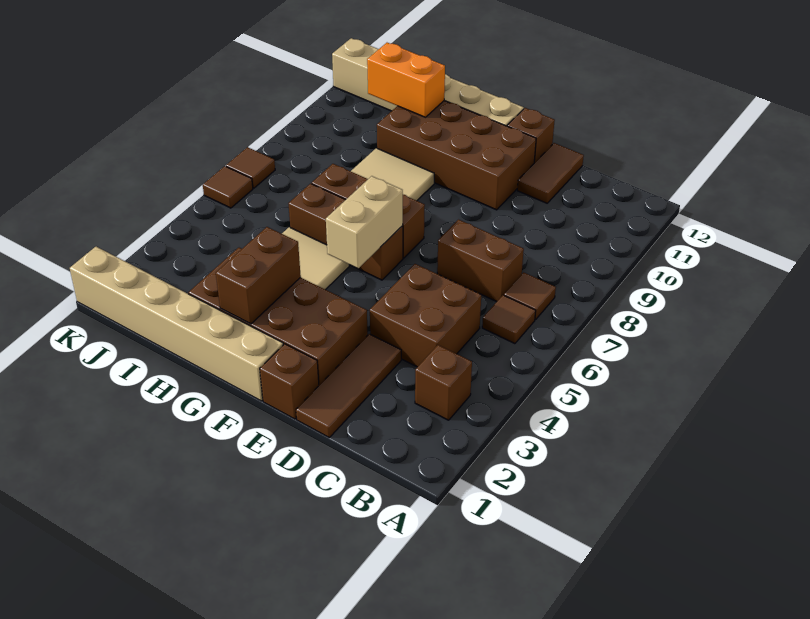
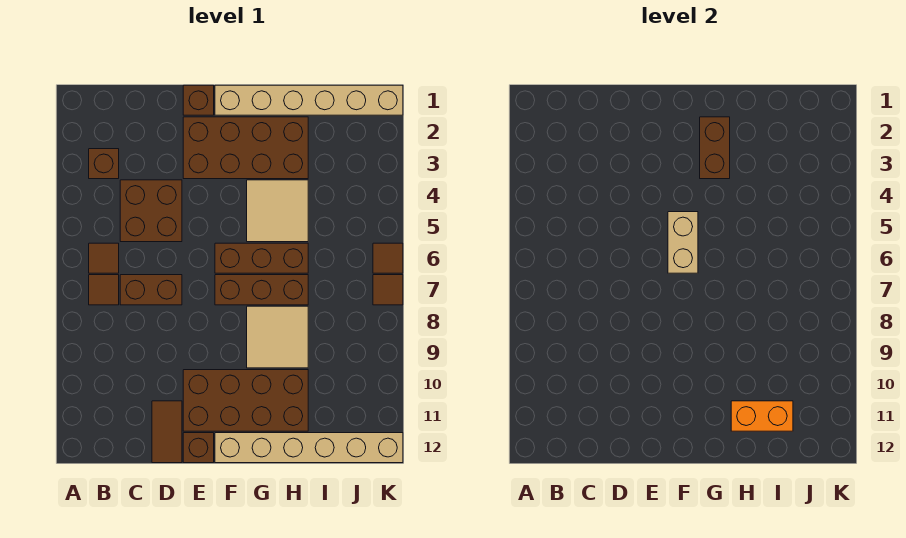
brown tile D1:D3 level 1 -> none

